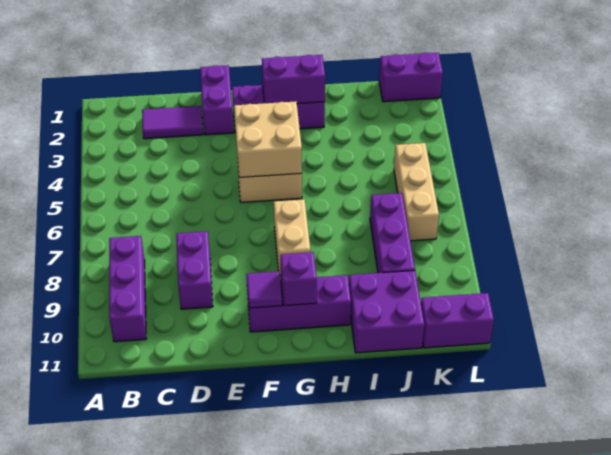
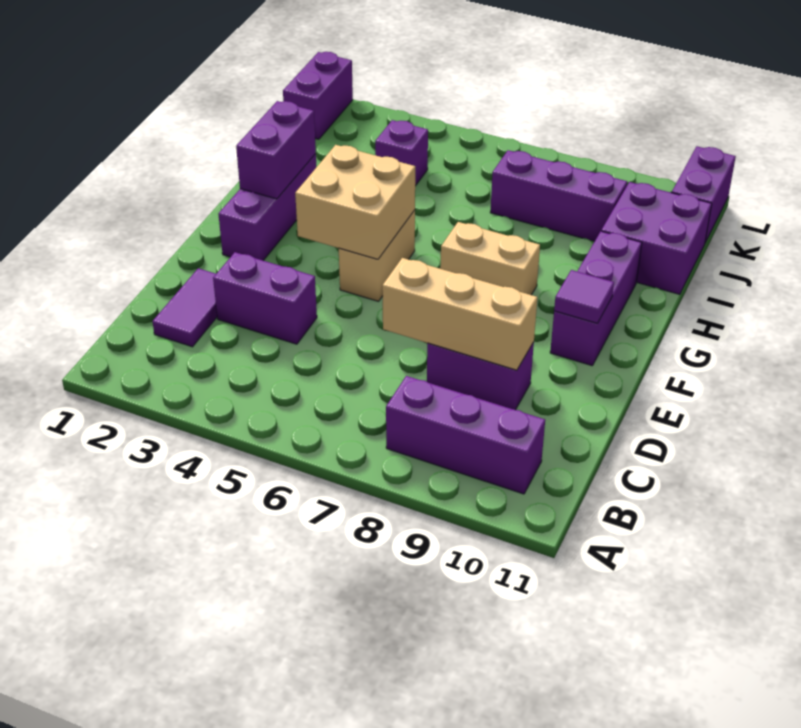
purple brick E1:E2 level 1 -> purple brick D3:D4 level 1
purple brick G10 level 2 -> purple brick J4 level 1
tan brick K5:K7 level 1 -> tan brick D7:D9 level 2

